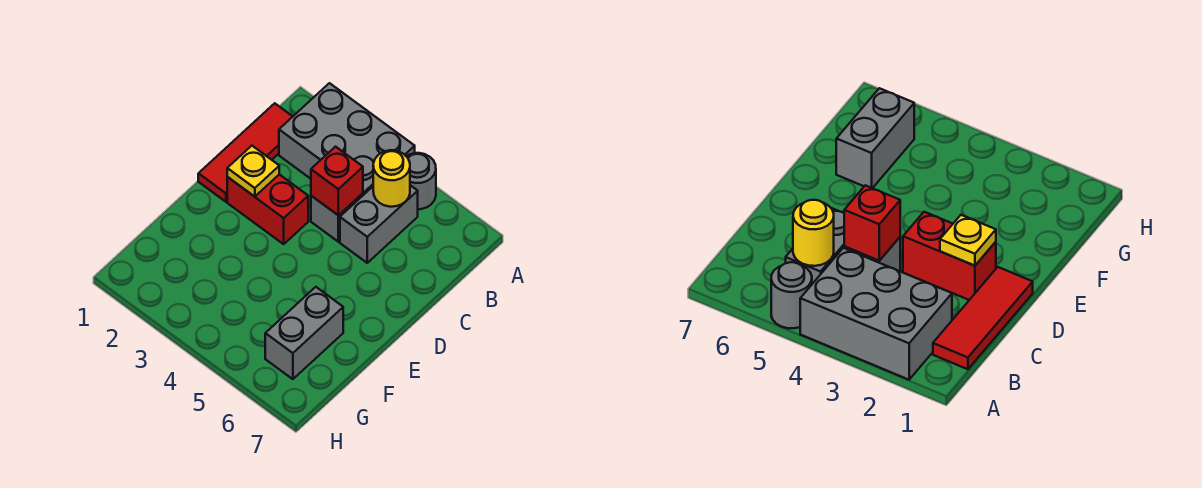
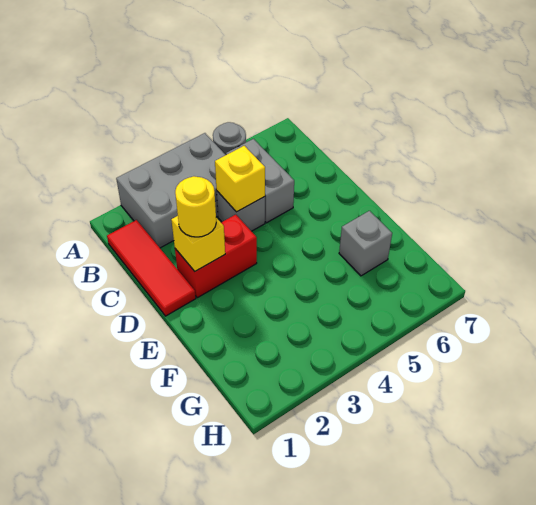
yellow round brick B5 level 2 -> yellow round brick D2 level 3
red brick C4 level 2 -> yellow brick C4 level 2
yellow plate D2 level 2 -> yellow brick D2 level 2
grey brick F6:G6 level 1 -> grey brick F6 level 1

